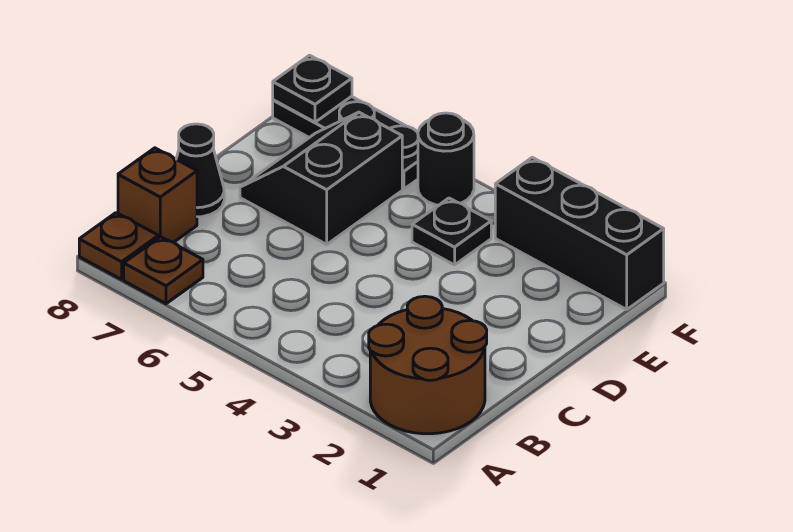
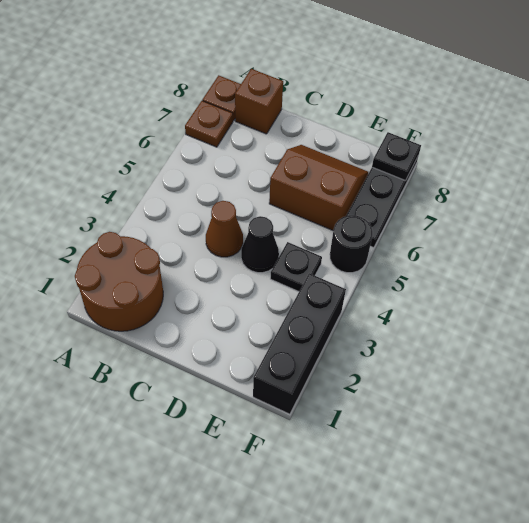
none -> brown cone C4 level 1
black cone C8 level 1 -> black cone D4 level 1
black slope D6:E7 level 1 top 6 -> brown slope D6:E7 level 1 top 6

